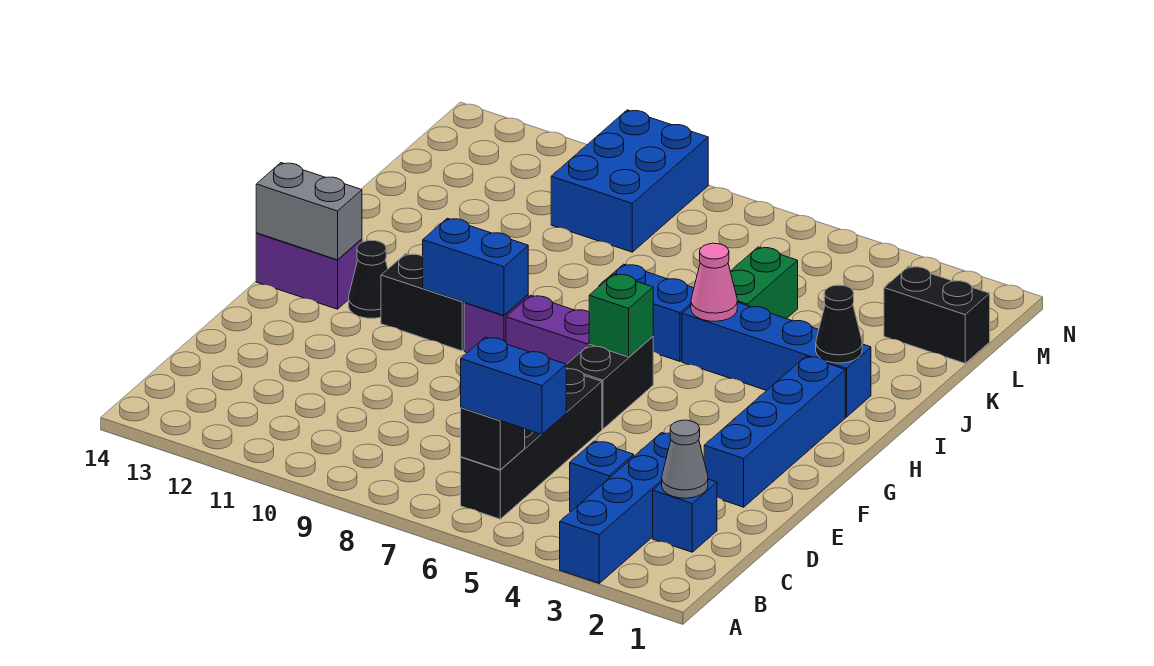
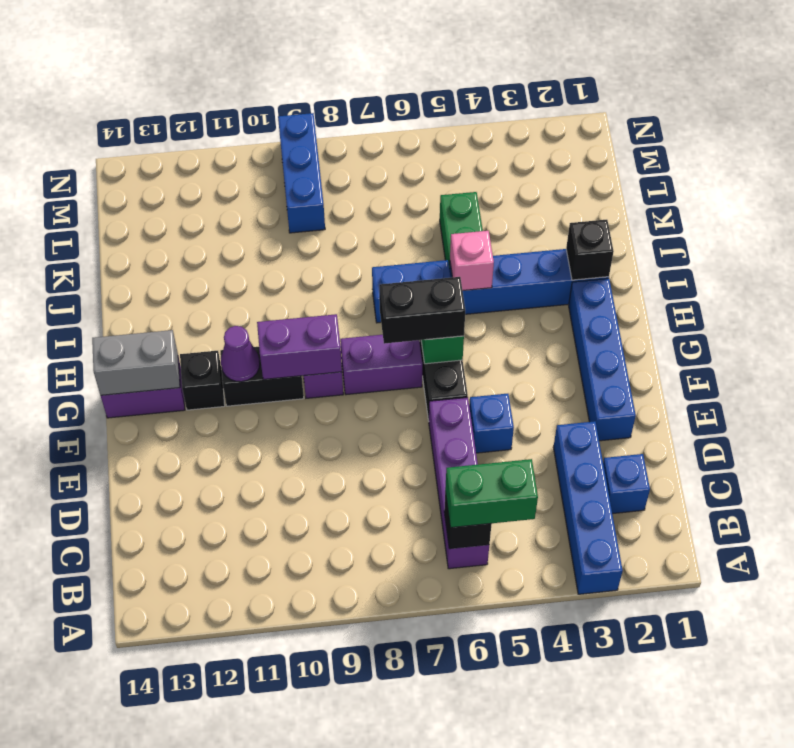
blue brick B5:B6 level 3 -> green brick B5:B6 level 3
black brick B6:E6 level 1 -> purple brick B6:E6 level 1
grey cone C2 level 2 -> none
blue brick C4 level 1 -> blue brick E5 level 1
blue brick G9:G10 level 2 -> purple brick G9:G10 level 2
none -> purple cone G11 level 2
black cone G12 level 1 -> black brick G12 level 1
black cone I2 level 2 -> black brick I2 level 2
pink cone I5 level 2 -> pink brick I5 level 2
black brick L1:L2 level 1 -> black brick G6:G7 level 3
blue brick L9:N10 level 1 -> blue brick L9:N9 level 1

